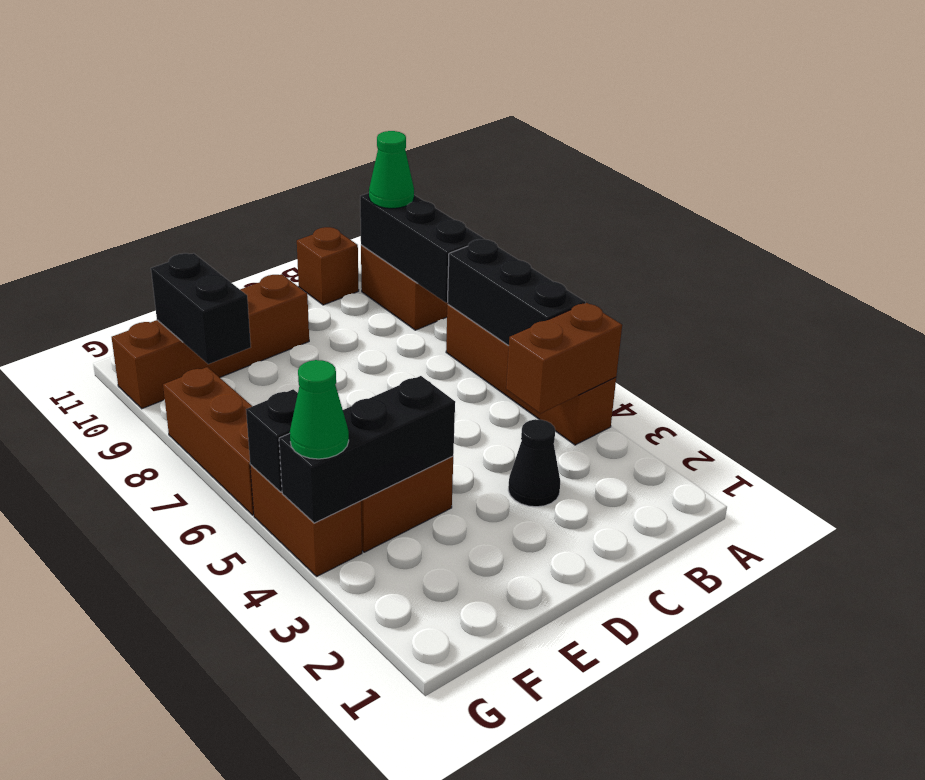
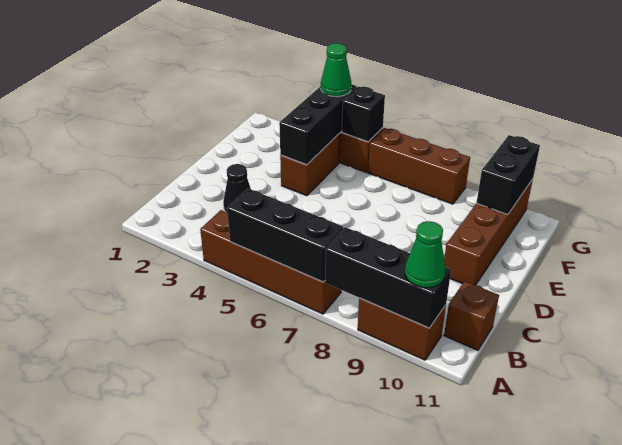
brown brick A4:B4 level 2 -> none
black brick F9:F10 level 2 -> black brick F10:G10 level 2

